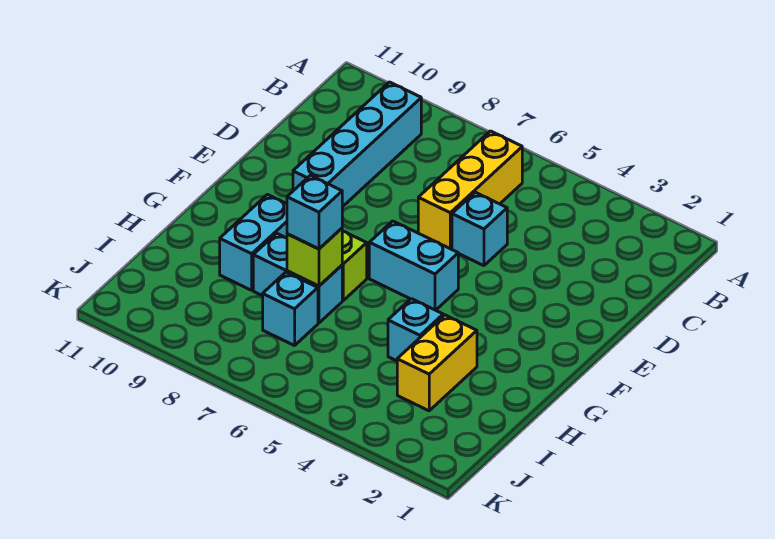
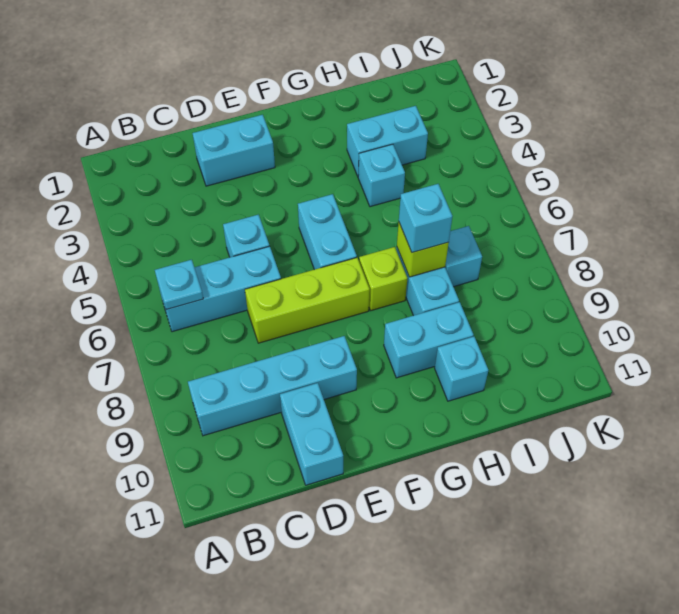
yellow brick B6:D6 level 1 -> cyan brick B6:D6 level 1
none -> cyan plate B6 level 2
none -> cyan brick D2:E2 level 1
none -> lime brick D7:F7 level 1
none -> cyan brick D10:D11 level 1
yellow brick H3:I3 level 1 -> cyan brick H3:I3 level 1
none -> cyan brick H10 level 1

